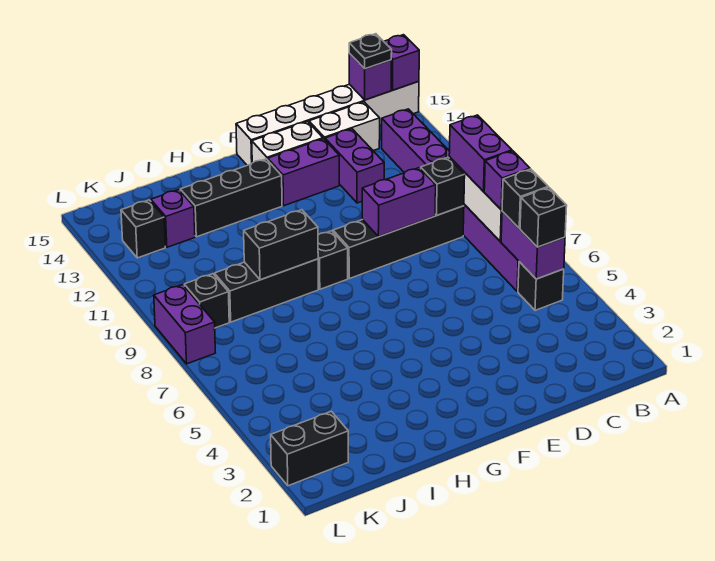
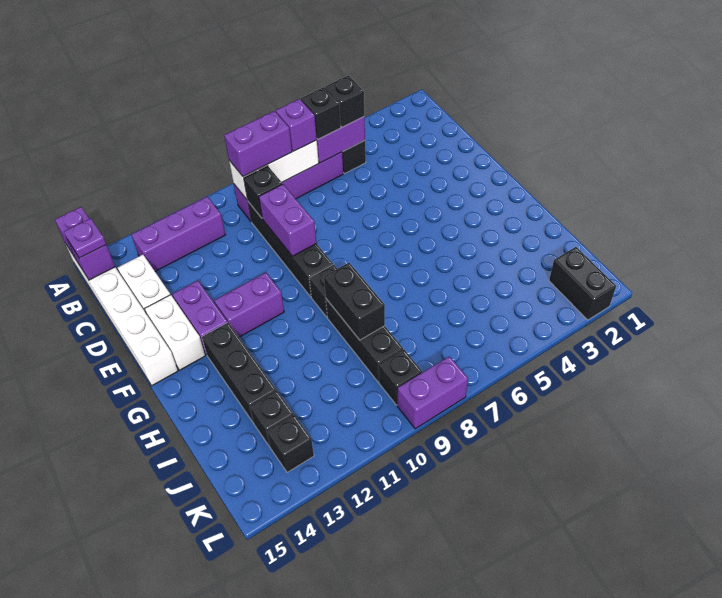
black plate B15 level 3 -> purple plate B15 level 3
purple brick D12:D13 level 1 -> purple brick F11:F12 level 1
purple brick J13 level 1 -> black brick J13 level 1

